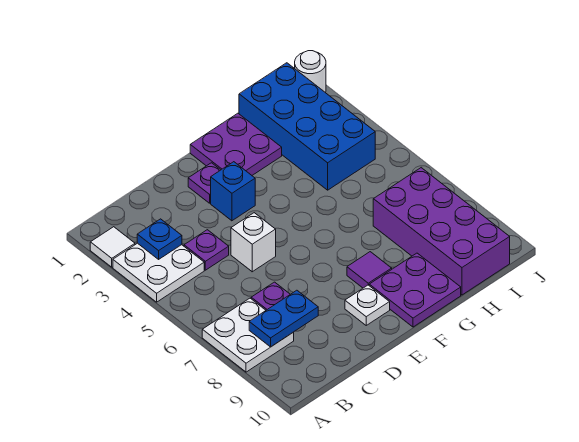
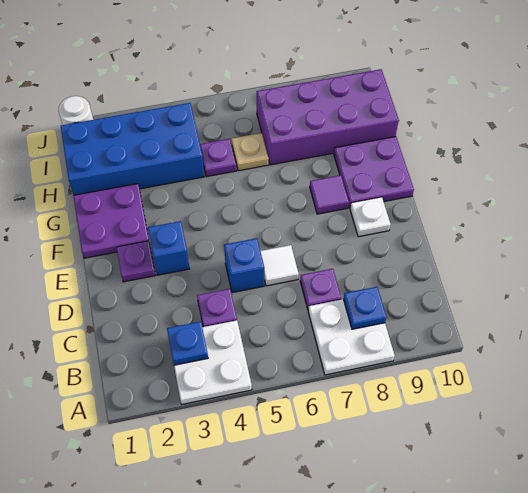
white tile A2 level 1 -> white tile D6 level 1
blue plate B8:C8 level 2 -> blue plate B8 level 2
white brick D5 level 1 -> blue brick D5 level 1
none -> purple plate H5 level 1
none -> tan plate H6 level 1

